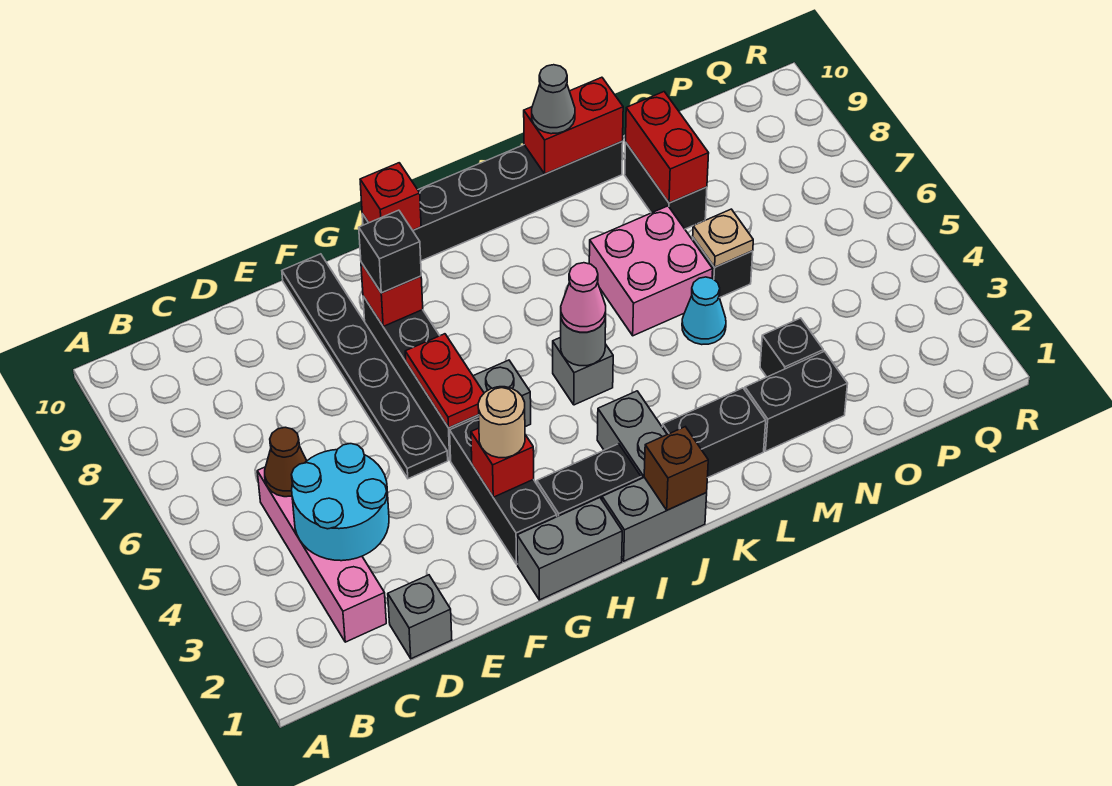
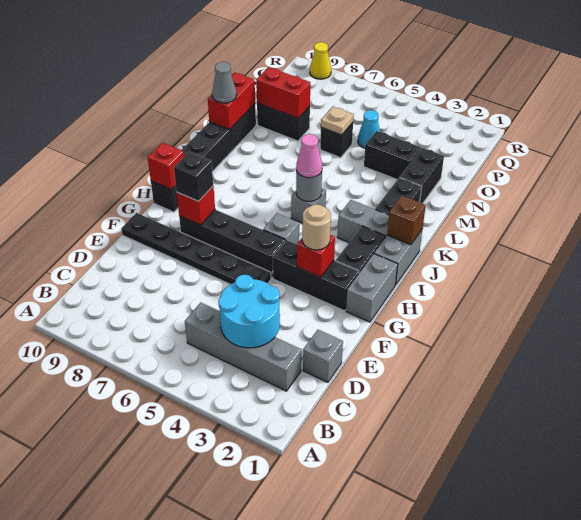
pink brick C2:C5 level 1 -> grey brick C2:C5 level 1
brown cone C5 level 2 -> none
red plate G5:G6 level 2 -> none
pink brick L6:M7 level 1 -> none
cyan cone M5 level 1 -> cyan cone O5 level 1
black brick N3 level 1 -> black brick N3:N4 level 1
none -> yellow cone R9 level 1

